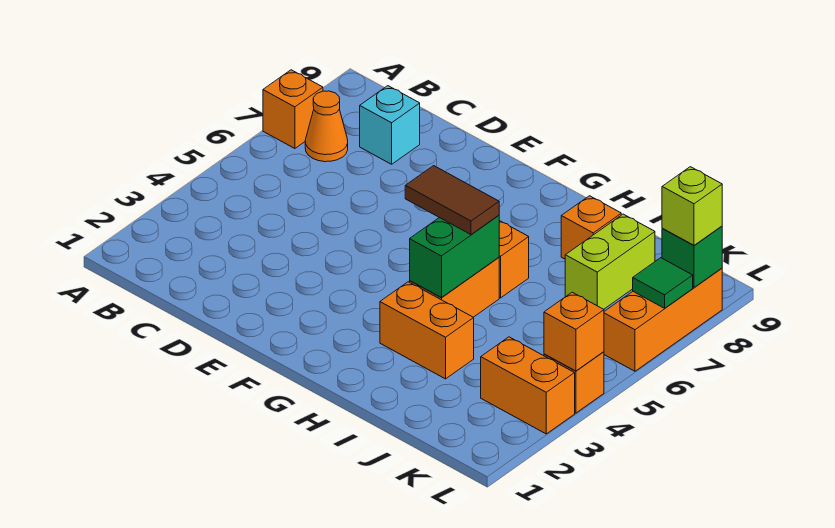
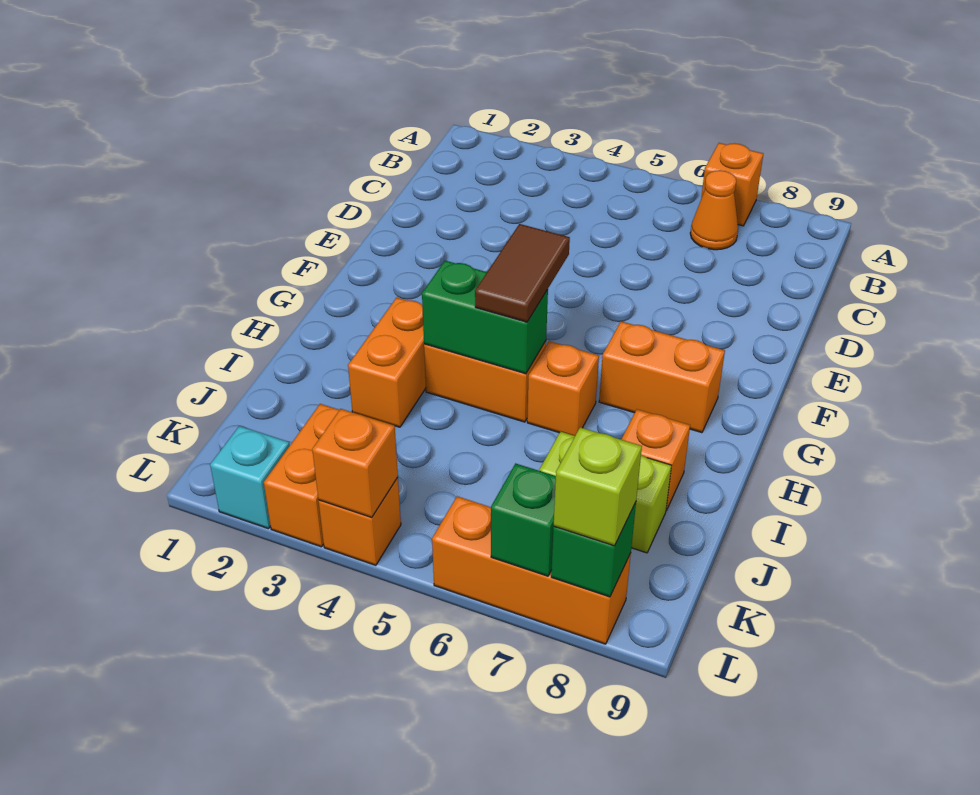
cyan brick C8 level 1 -> cyan brick L2 level 1
none -> orange brick G7:G8 level 1
green tile L7 level 2 -> green brick L7 level 2

